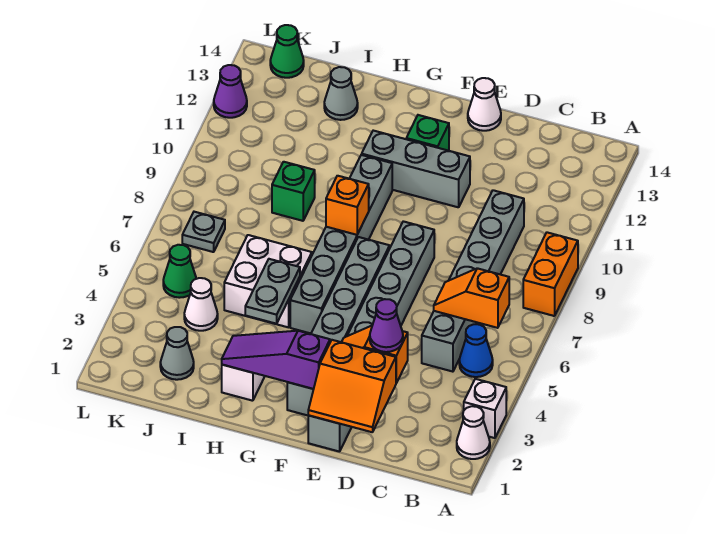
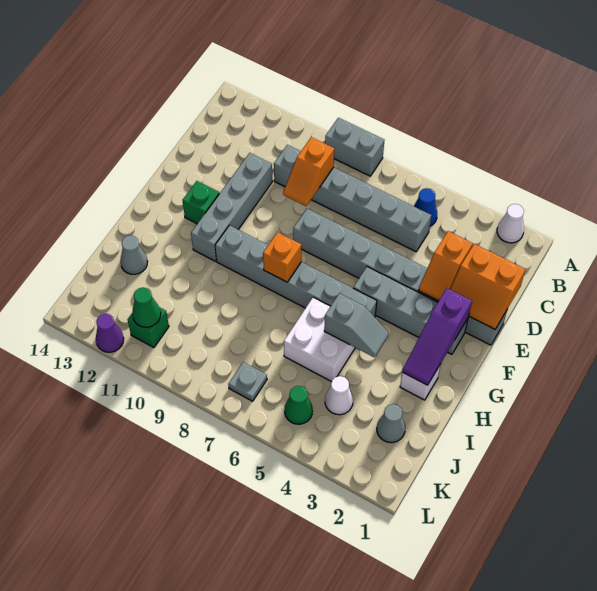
white brick A3 level 1 -> none
orange brick A8:A9 level 1 -> grey brick A8:A9 level 1
orange slope B6:C6 level 2 top B -> orange slope C9:D9 level 2 top C
orange slope D1:E2 level 2 top 2 -> orange slope D1:E2 level 2 top D
purple cone D3 level 3 -> none
grey brick E11:G11 level 1 -> grey brick D11:G11 level 1
white cone E14 level 1 -> none
grey brick F2:F7 level 1 -> grey brick F2:F5 level 1
grey plate H4:H5 level 2 -> grey slope H4:H5 level 2 top 5
green brick I9 level 1 -> green brick K11 level 1
green cone K14 level 1 -> green cone K11 level 2

